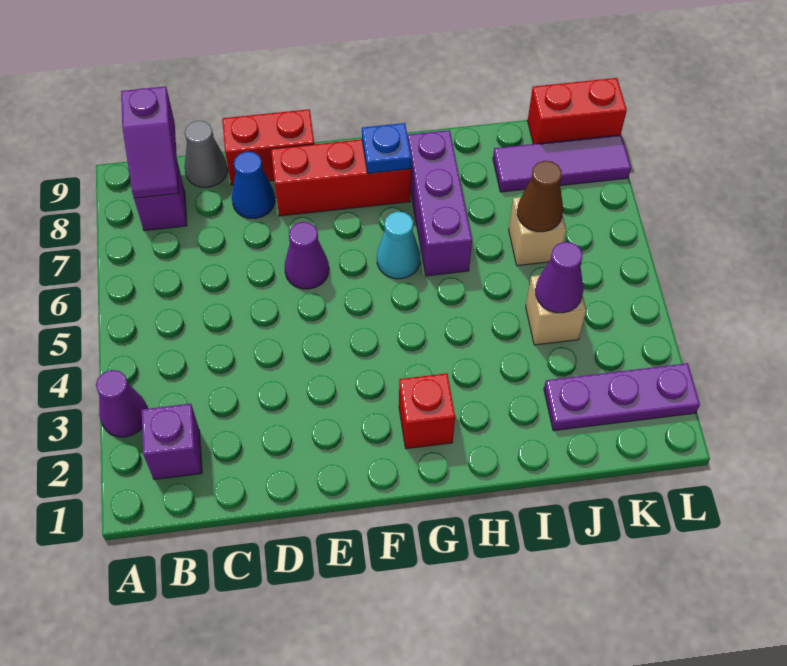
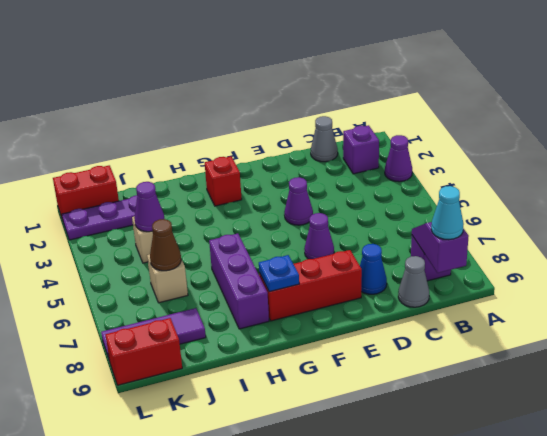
none -> grey cone C1 level 1
red brick D9:E9 level 1 -> red brick K1:L1 level 1
none -> purple cone E4 level 1
cyan cone G6 level 1 -> cyan cone B9 level 3

